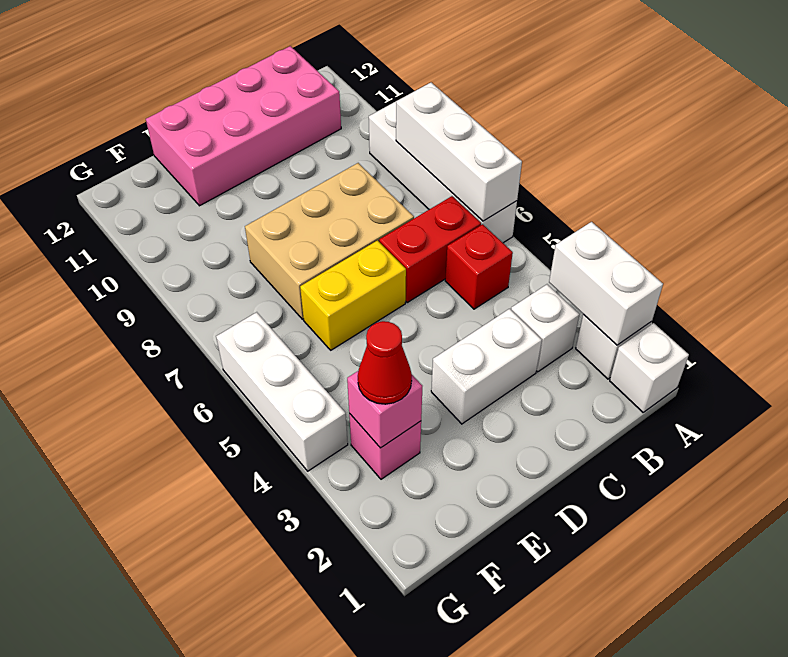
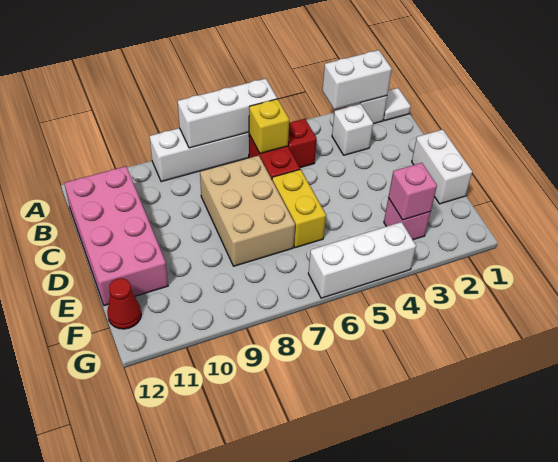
white brick A1 level 1 -> white tile A1 level 1
none -> yellow brick B6 level 2
white brick C3:D3 level 1 -> white brick D1:E1 level 1
red cone F3 level 3 -> red cone F12 level 1

